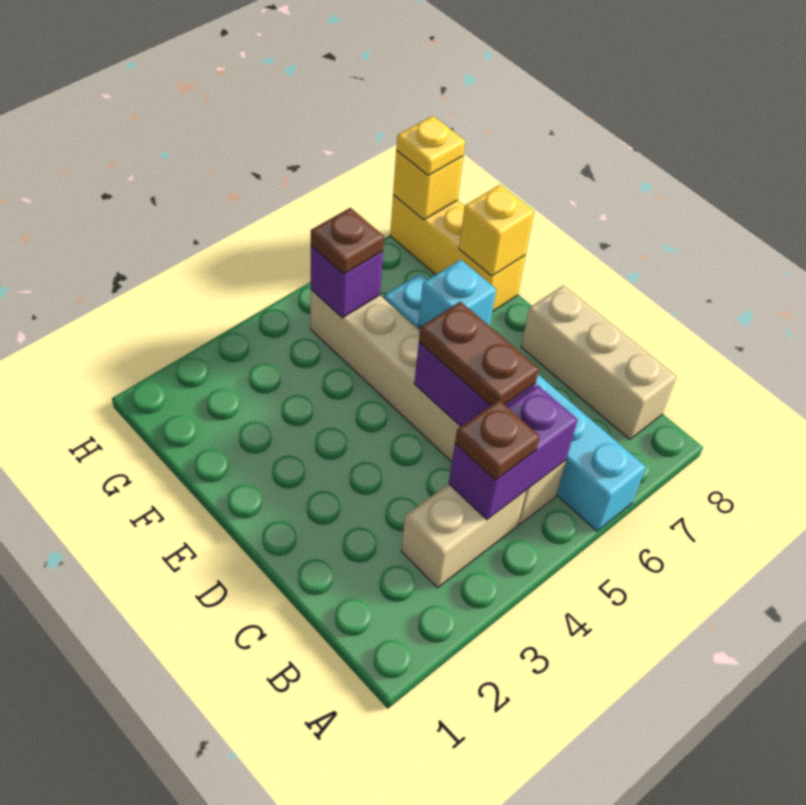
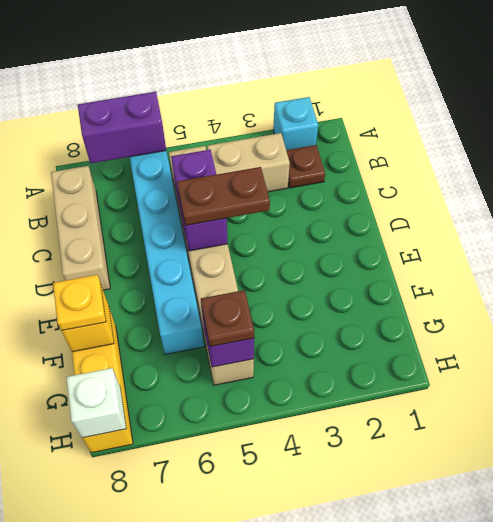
purple brick B4:B5 level 2 -> purple brick A6:A7 level 2
brown plate B4 level 3 -> brown plate B2 level 1
brown plate C5:D5 level 3 -> brown plate D4:D5 level 3
cyan brick E6 level 2 -> cyan brick A2 level 1
yellow brick H8 level 2 -> white brick H8 level 2
yellow plate H8 level 3 -> yellow plate F8 level 3

